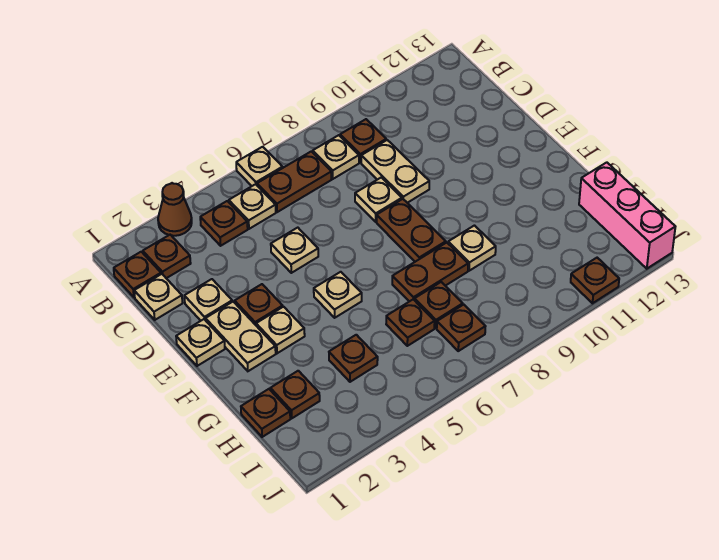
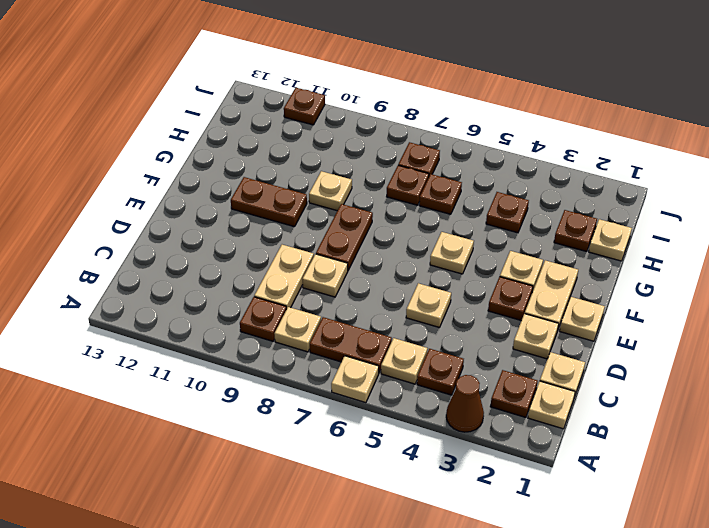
brown plate B1 level 1 -> tan plate B1 level 1
brown plate G7:G8 level 1 -> brown plate F10:F11 level 1
brown plate H1 level 1 -> tan plate H1 level 1
pink brick H13:J13 level 1 -> none

